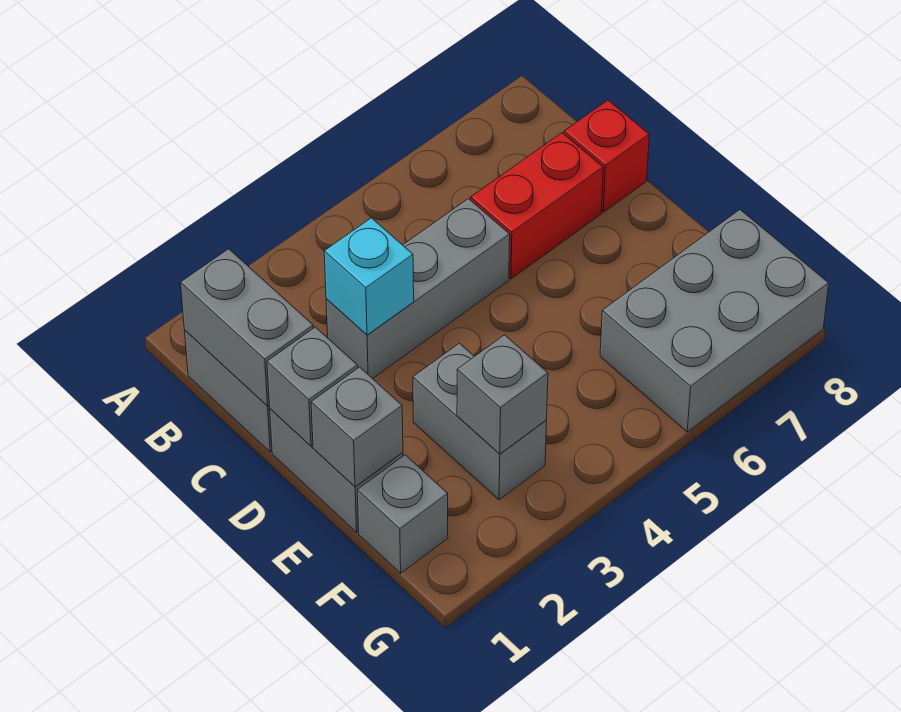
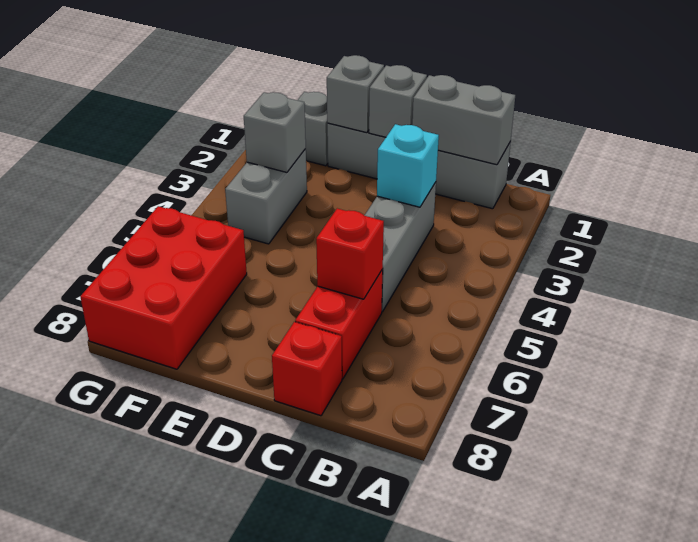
none -> red brick C6 level 2
grey brick E3:F3 level 1 -> grey brick F3:F4 level 1
grey brick F6:G8 level 1 -> red brick F6:G8 level 1

